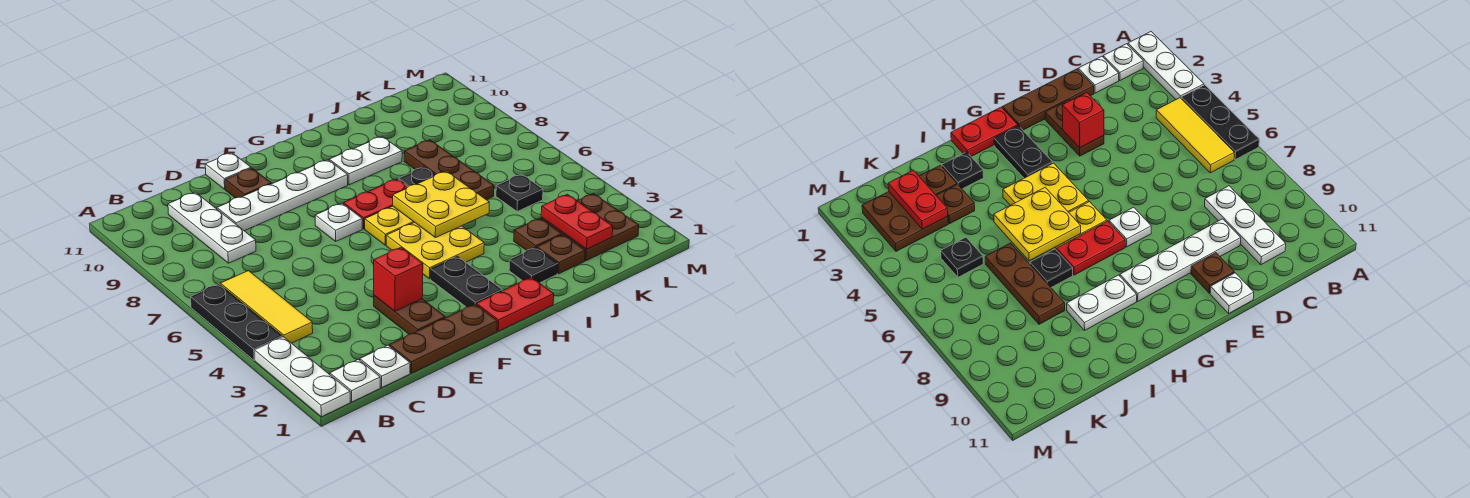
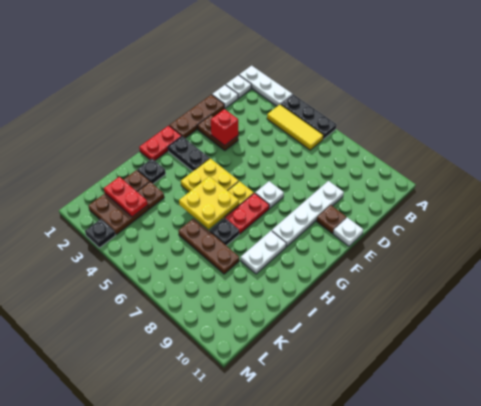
white plate C8:C10 level 1 -> none
black plate K5 level 1 -> black plate M3 level 1

